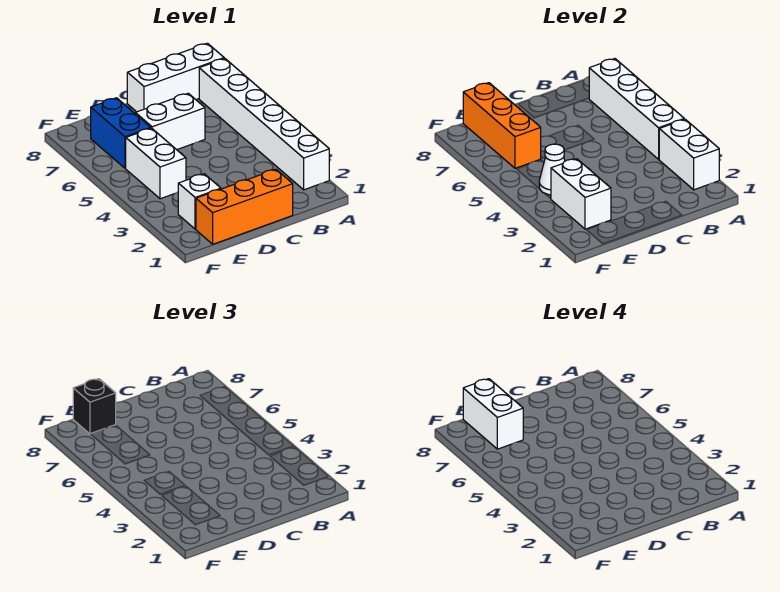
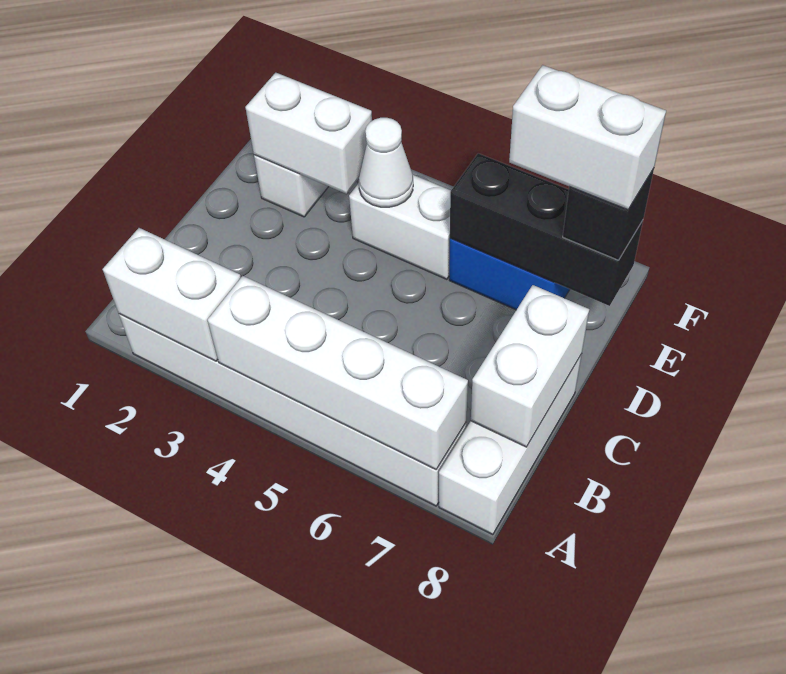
orange brick C1:E1 level 1 -> none
white brick C6:D6 level 1 -> white brick B8:C8 level 2
orange brick E6:E8 level 2 -> black brick E6:E8 level 2

